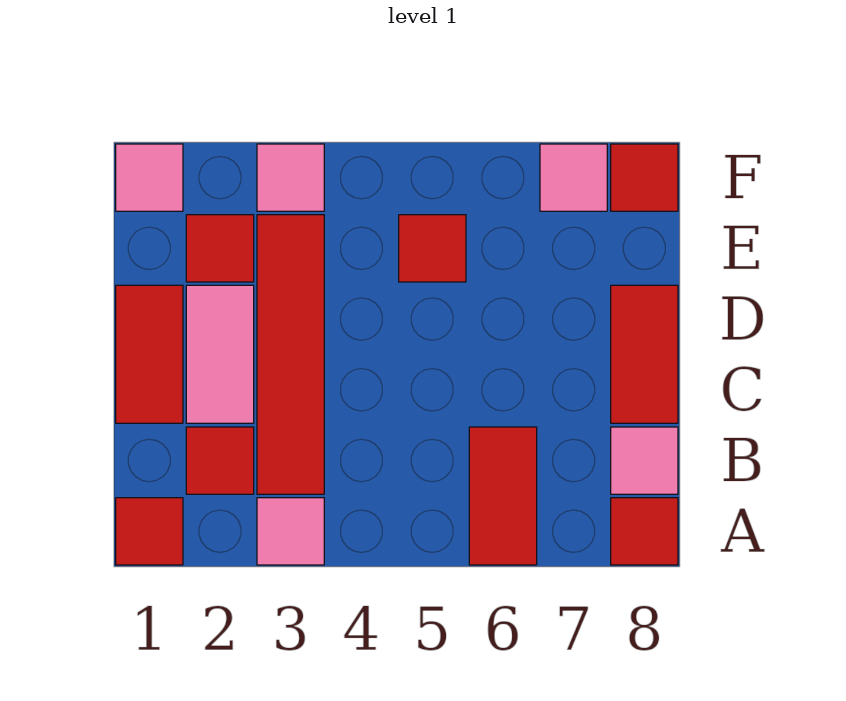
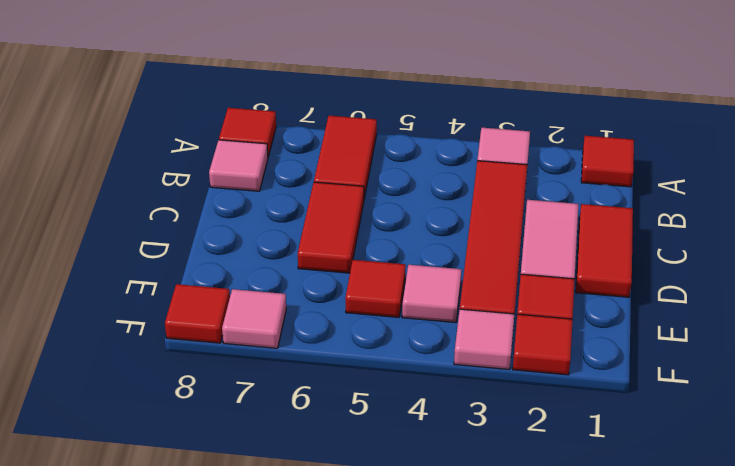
red tile B2 level 1 -> red tile F2 level 1
red tile C8:D8 level 1 -> red tile C6:D6 level 1
pink tile F1 level 1 -> pink tile E4 level 1

